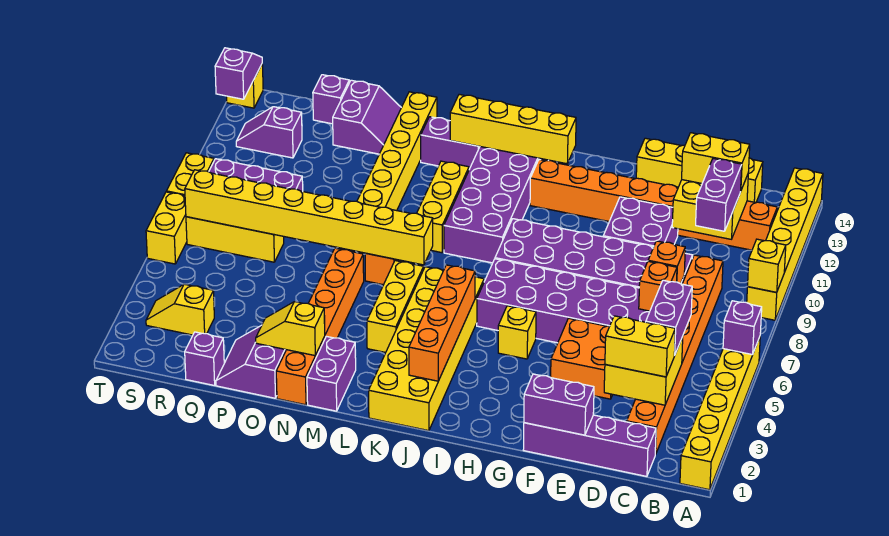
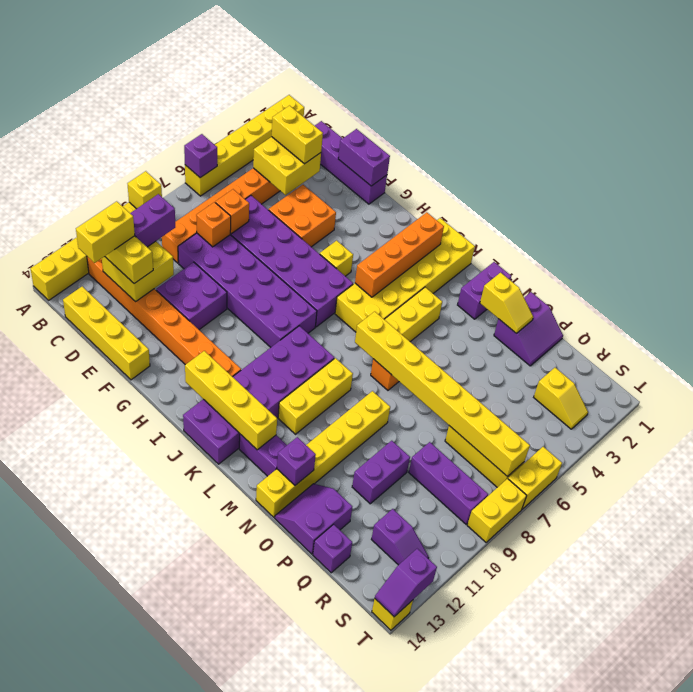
purple brick C4:C5 level 3 -> purple brick P10:P11 level 1
none -> yellow brick C12:C13 level 4
orange brick N1:N6 level 1 -> none
purple brick Q1 level 1 -> purple brick N13 level 2

